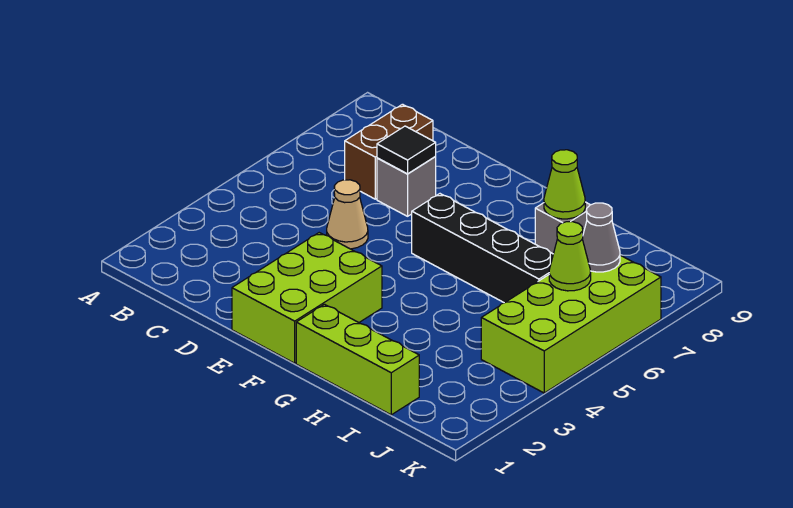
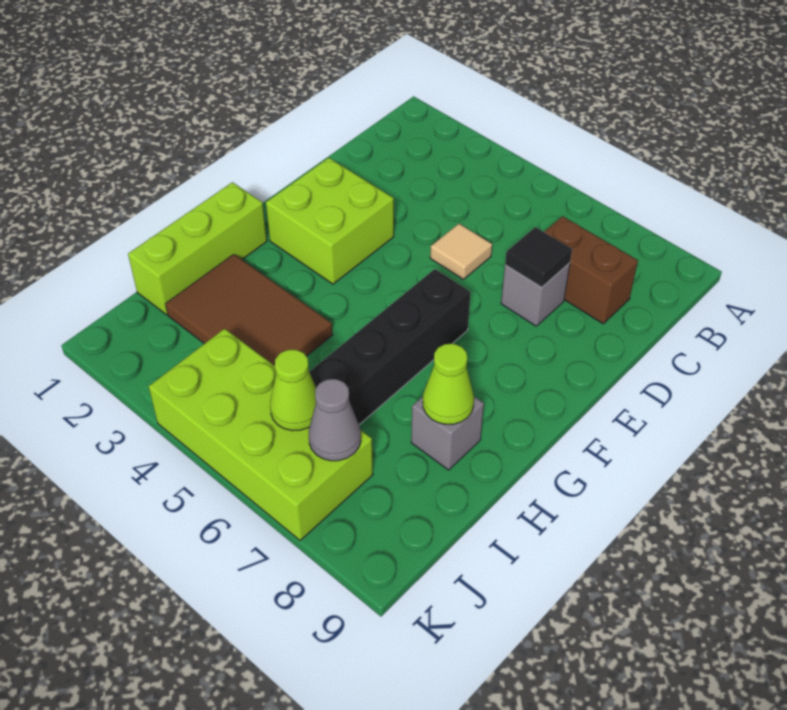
tan cone D5 level 1 -> tan tile D5 level 1
lime brick E1:F3 level 1 -> lime brick E2:F3 level 1
none -> brown tile H2:I4 level 1

